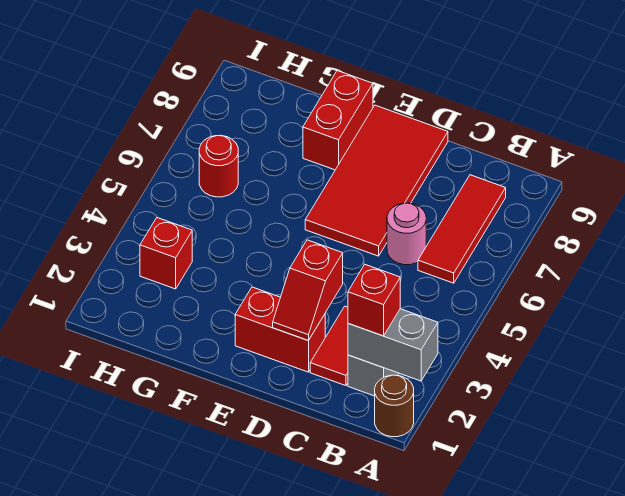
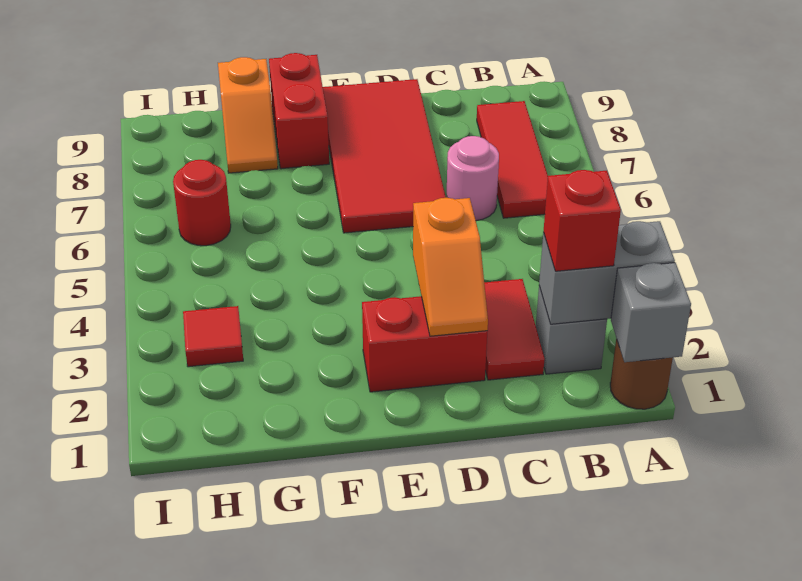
none -> grey brick A1 level 2
red slope D2:D3 level 2 top 3 -> orange slope D2:D3 level 2 top 3
none -> orange slope G8:G9 level 1 top 9
red brick H3 level 1 -> red tile H3 level 1

